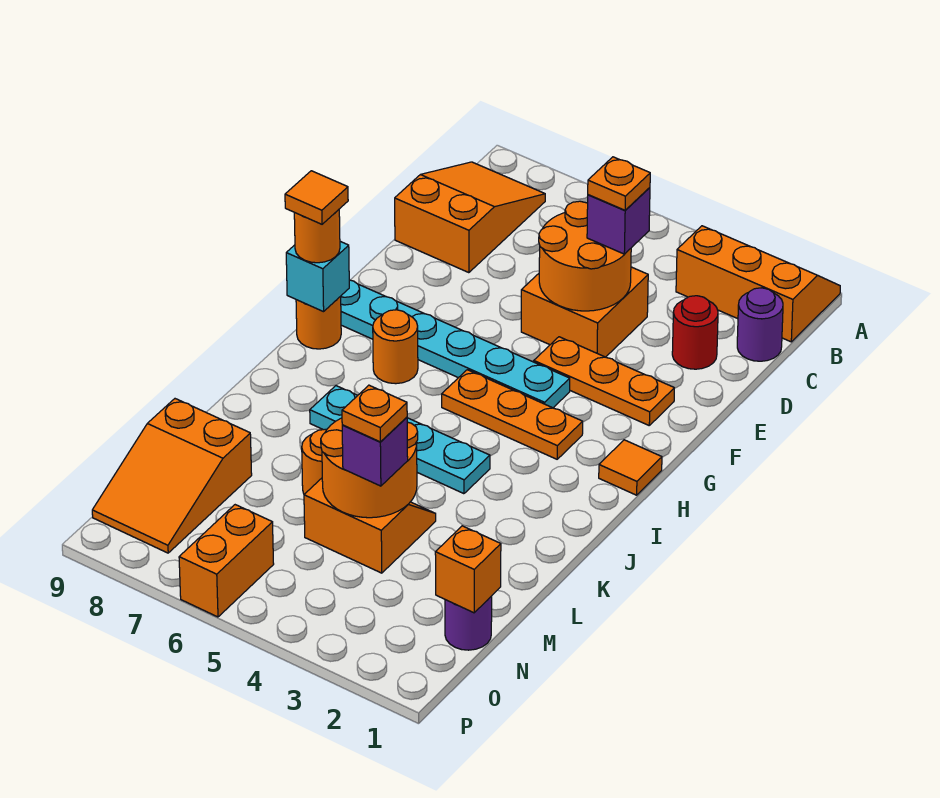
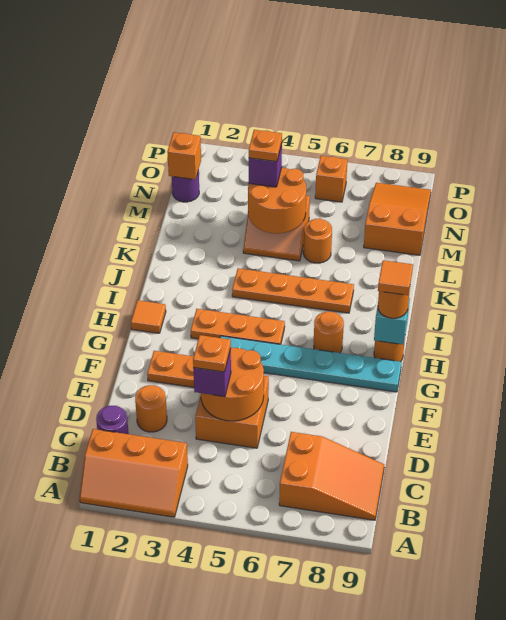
orange slope B8:D9 level 1 top D -> orange slope B7:C9 level 1 top 7
red round brick D2 level 1 -> orange round brick D2 level 1
cyan plate J4:J7 level 1 -> orange plate J4:J7 level 1
orange brick O6:P6 level 1 -> orange brick O6 level 1

